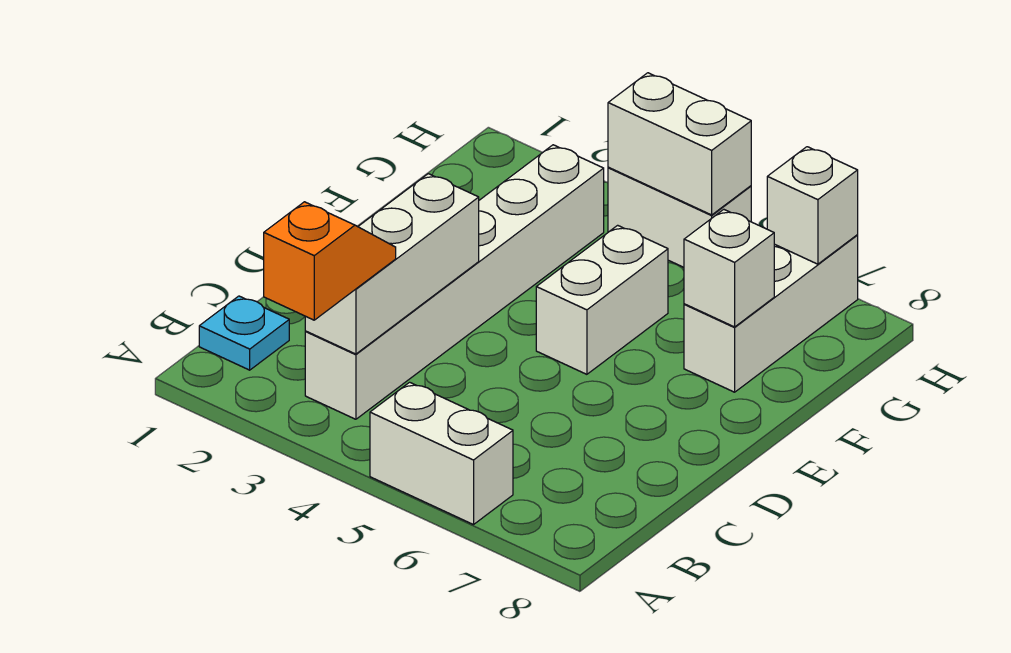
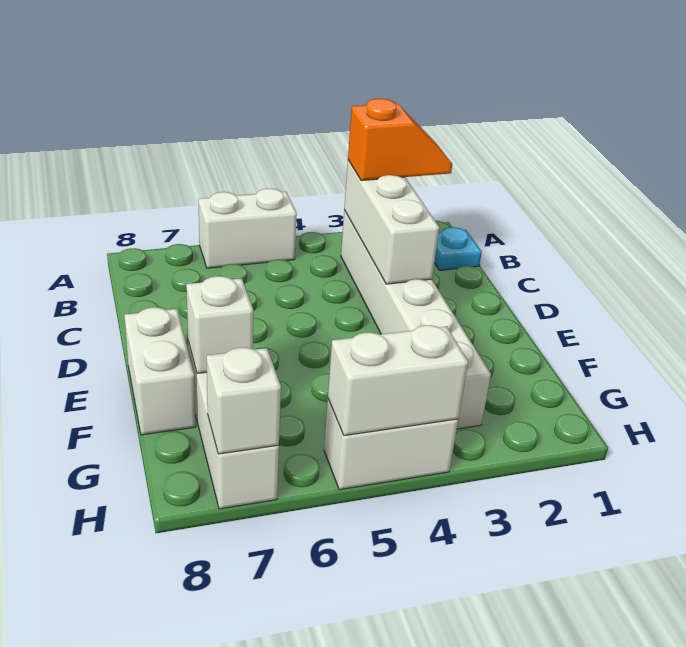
orange slope A3:B3 level 3 top A -> orange slope B2:B3 level 3 top 3
white brick E5:F5 level 1 -> white brick E8:F8 level 1

